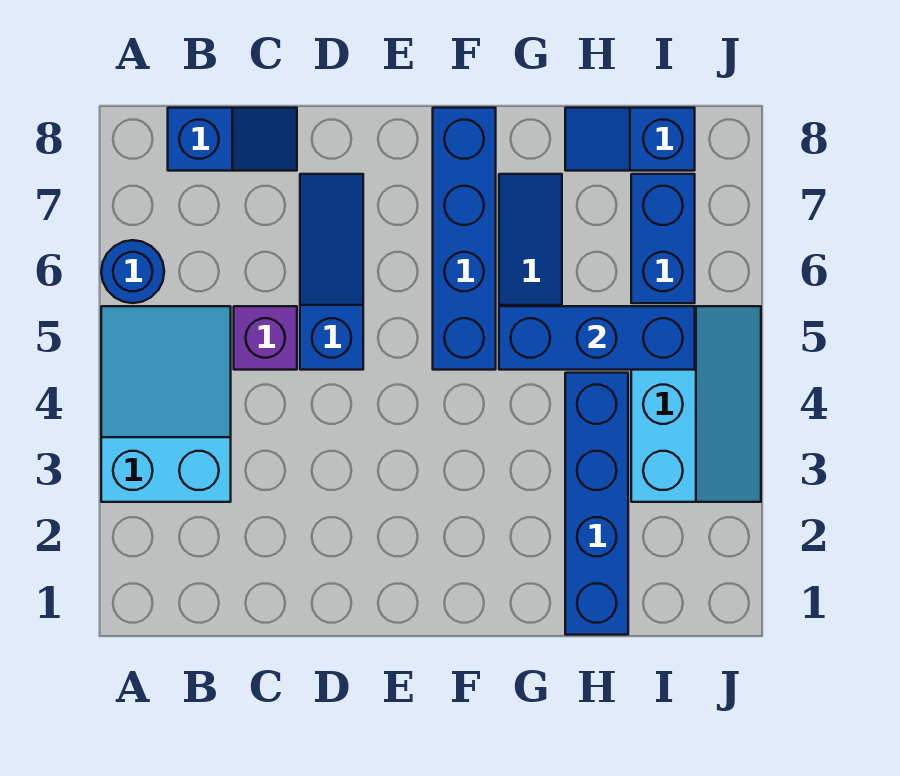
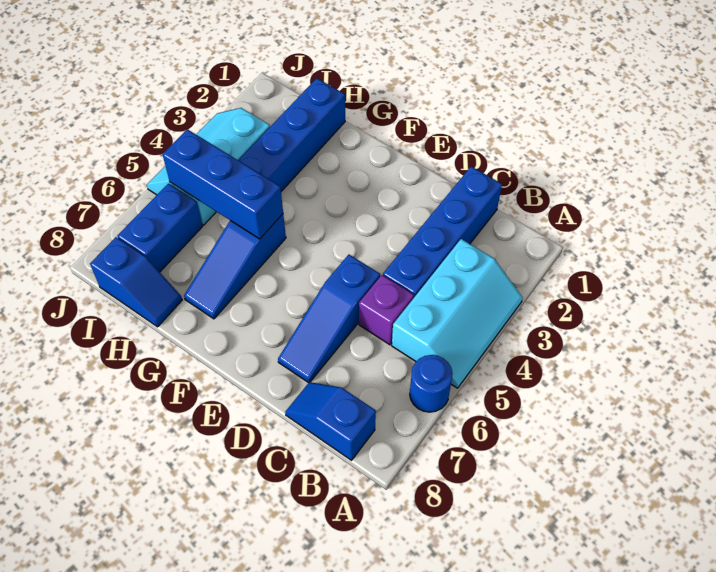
cyan slope A3:B5 level 1 top 3 -> cyan slope A3:B5 level 1 top B
blue brick F5:F8 level 1 -> blue brick C1:C4 level 1

